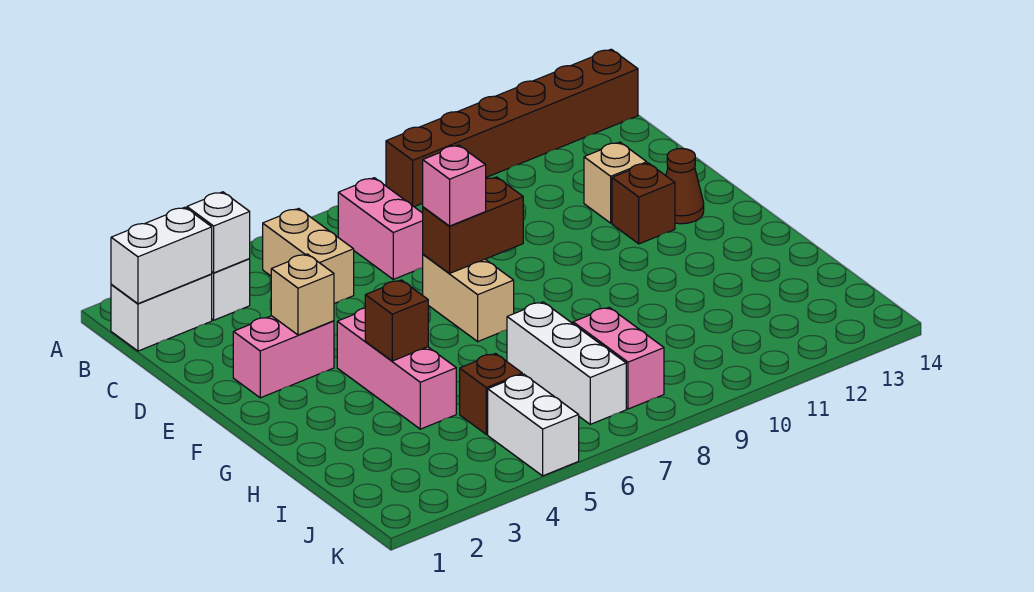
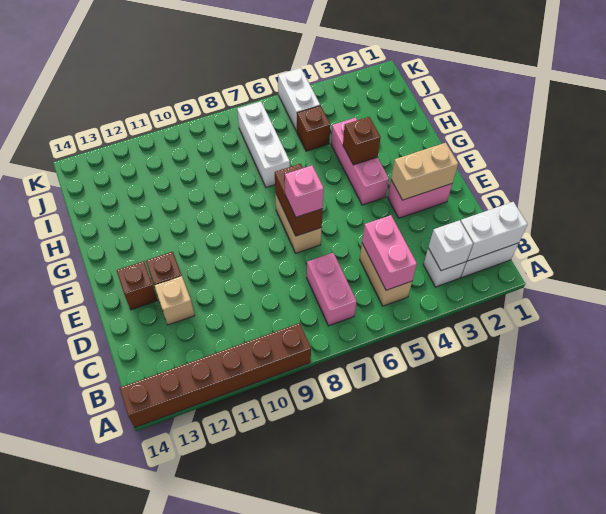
tan brick E3 level 2 -> tan brick E2:E3 level 2
brown brick E7:E8 level 2 -> brown brick E7:F7 level 2
brown cone E13 level 1 -> brown brick E13 level 1
pink brick I8:J8 level 1 -> pink brick B5:C5 level 2

